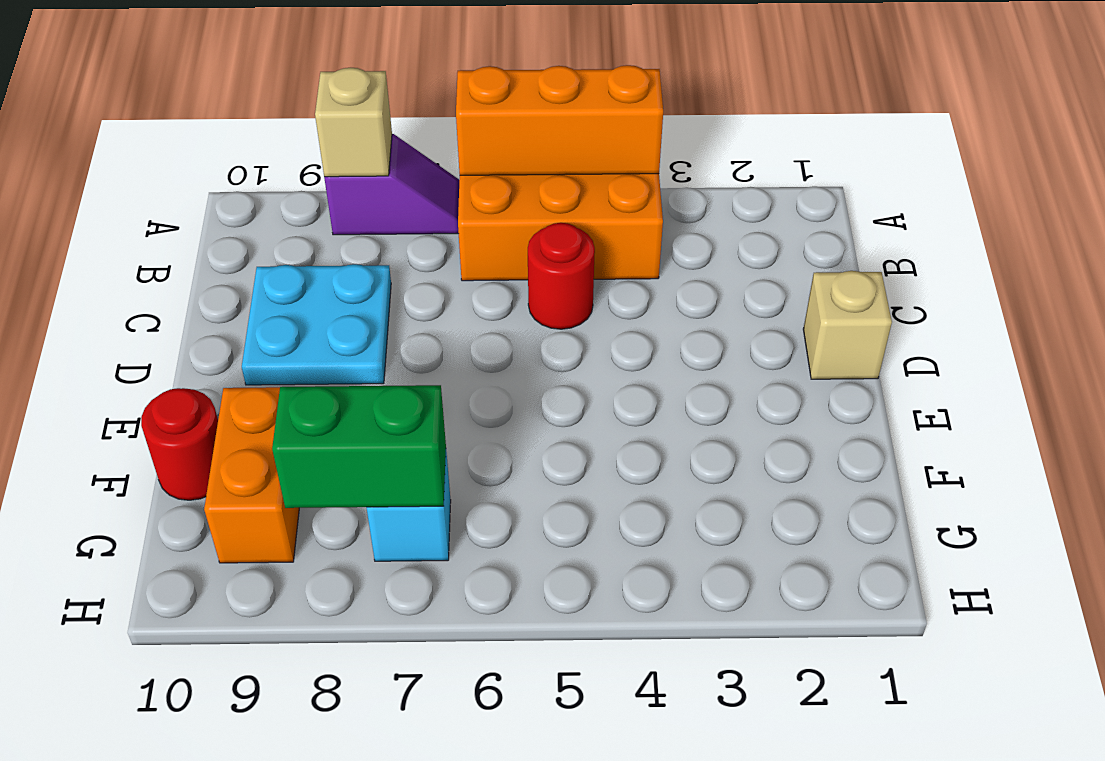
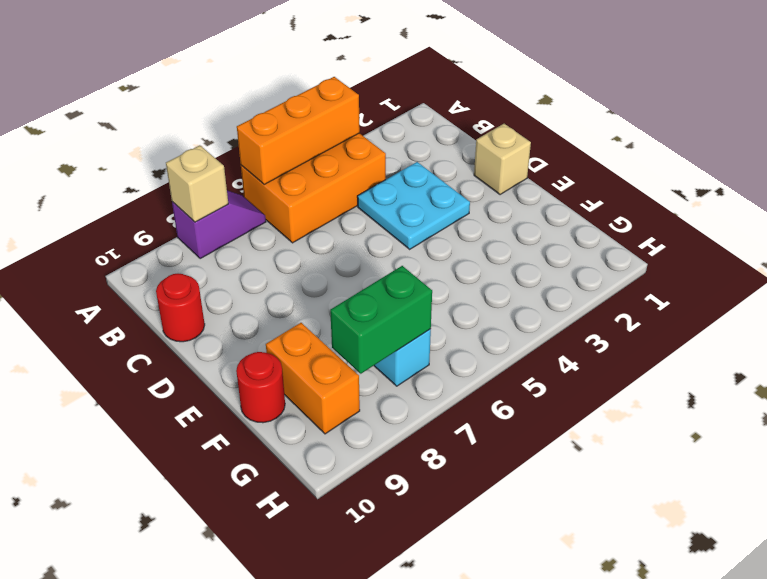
red round brick C5 level 1 -> red round brick C10 level 1
cyan plate C8:D9 level 1 -> cyan plate C3:D4 level 1

